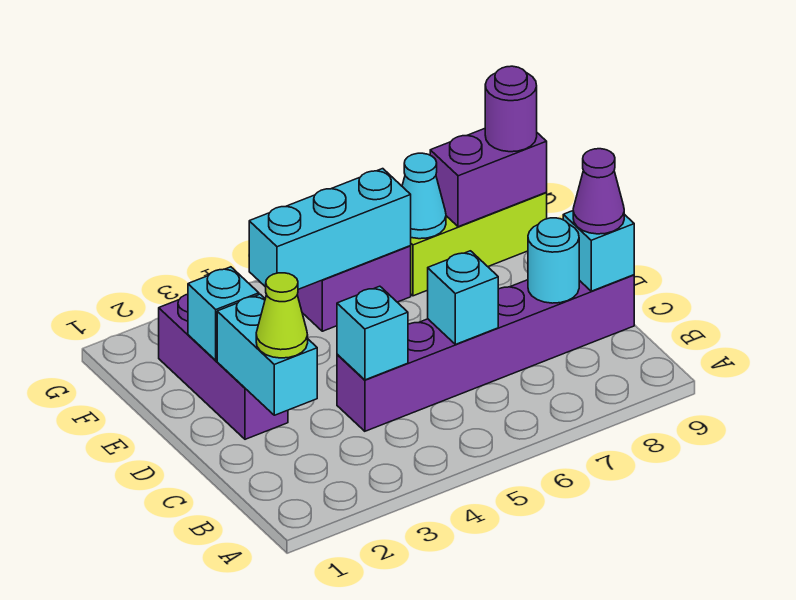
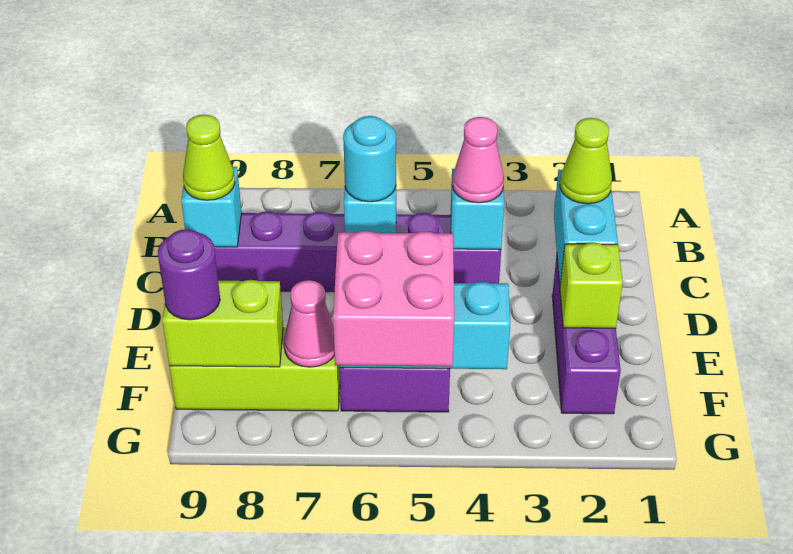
none -> pink cone C4 level 3
cyan round brick C8 level 2 -> cyan round brick C6 level 3
purple cone C9 level 3 -> lime cone C9 level 3
cyan brick E2 level 2 -> lime brick E2 level 2
none -> pink brick F5:G6 level 3
cyan cone F7 level 2 -> pink cone F7 level 2
purple brick F8:F9 level 2 -> lime brick F8:F9 level 2

